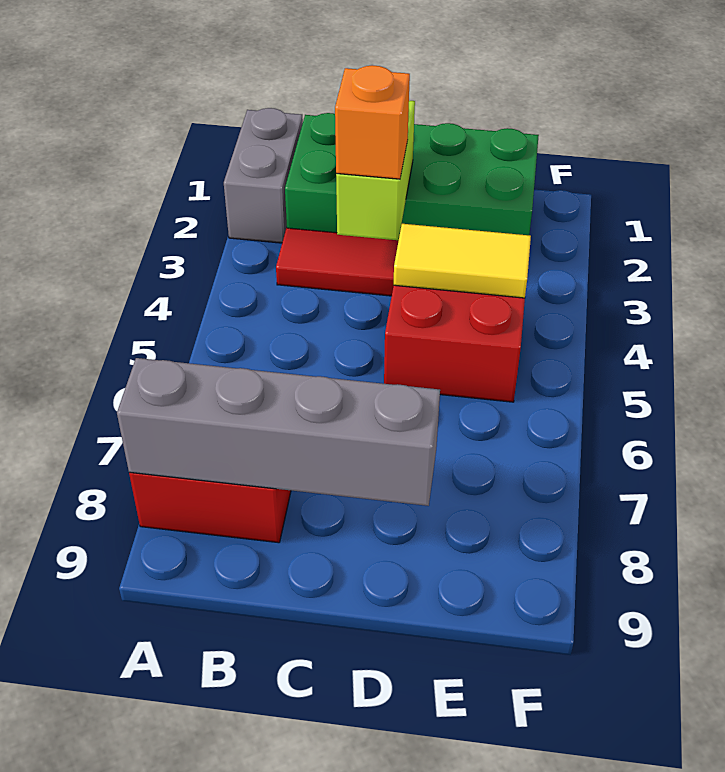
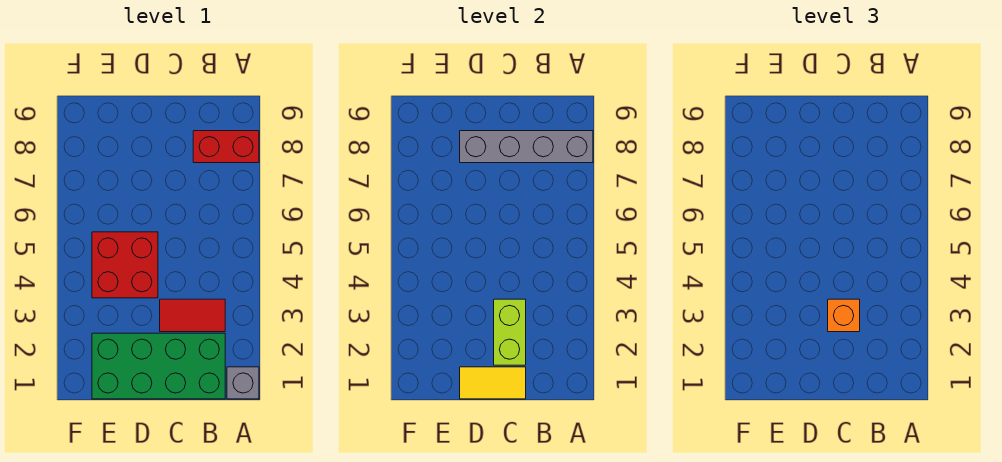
grey brick A1:A2 level 1 -> grey brick A1 level 1
yellow tile D4:E4 level 2 -> yellow tile C1:D1 level 2

